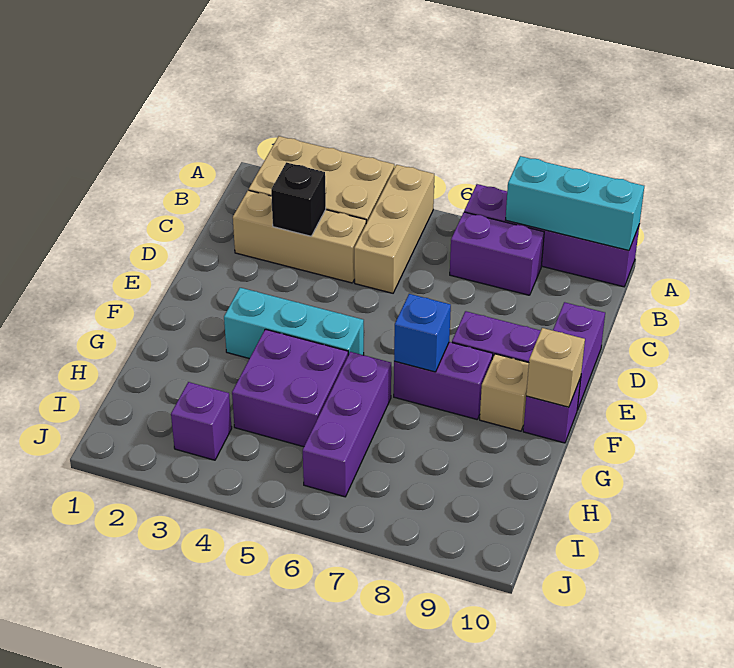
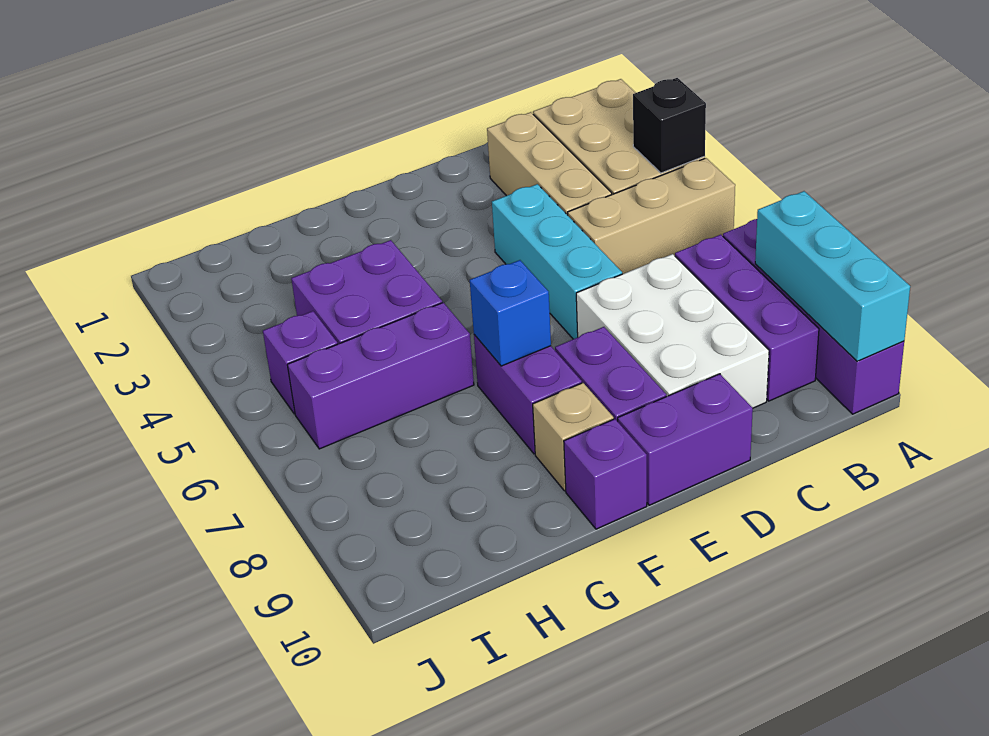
purple brick B7:B8 level 1 -> purple brick B7:B9 level 1
black brick C3 level 2 -> black brick A4 level 2
none -> white brick C7:D9 level 1
cyan brick F3:F5 level 1 -> cyan brick D4:D6 level 1
tan brick F10 level 2 -> none
purple brick I3 level 1 -> purple brick I5 level 1

